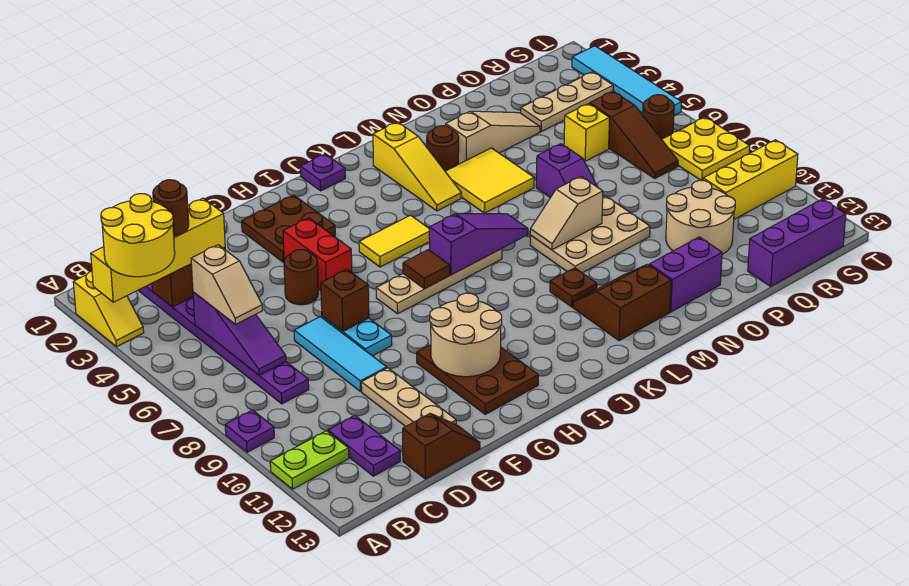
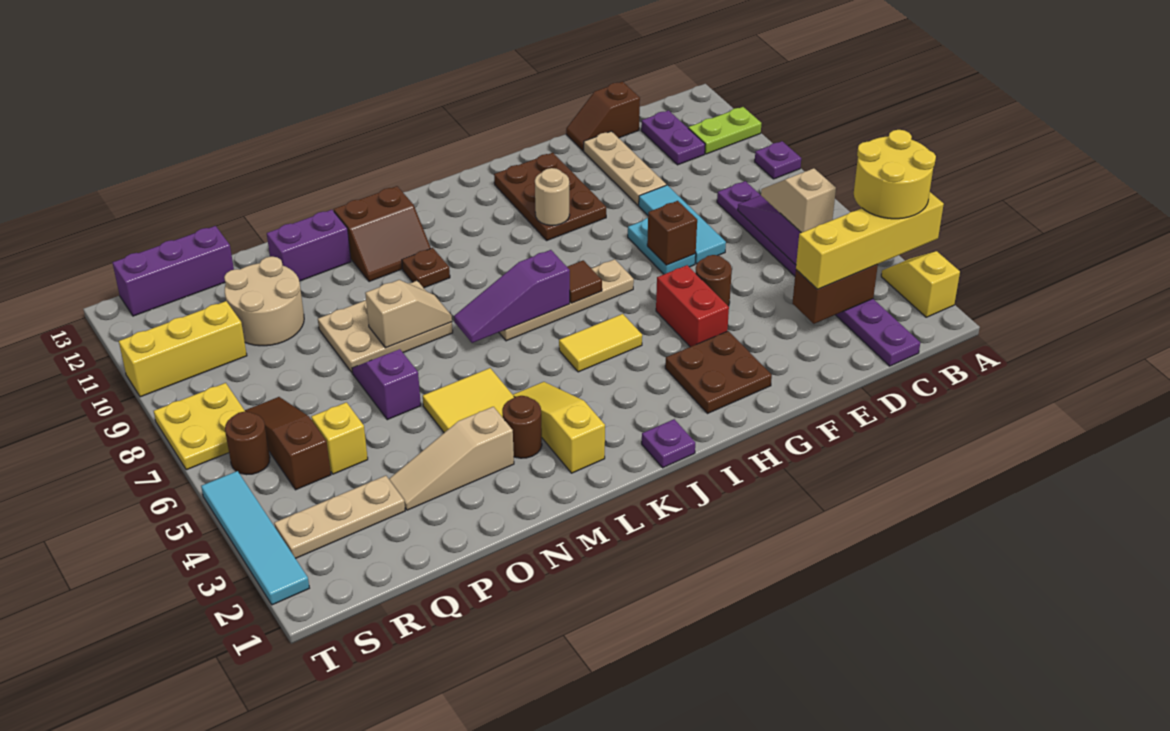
brown round brick C3 level 4 -> none
tan round brick G10:H11 level 2 -> tan round brick H10 level 2

